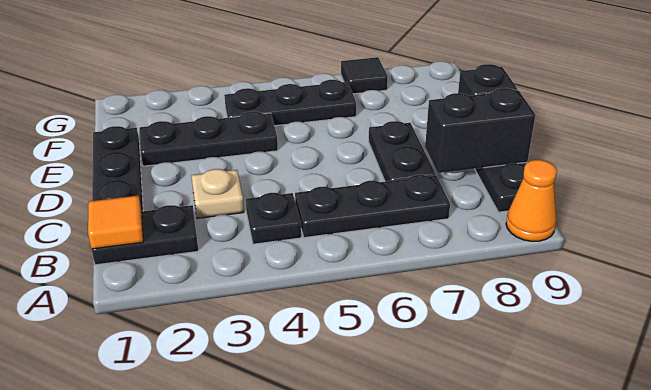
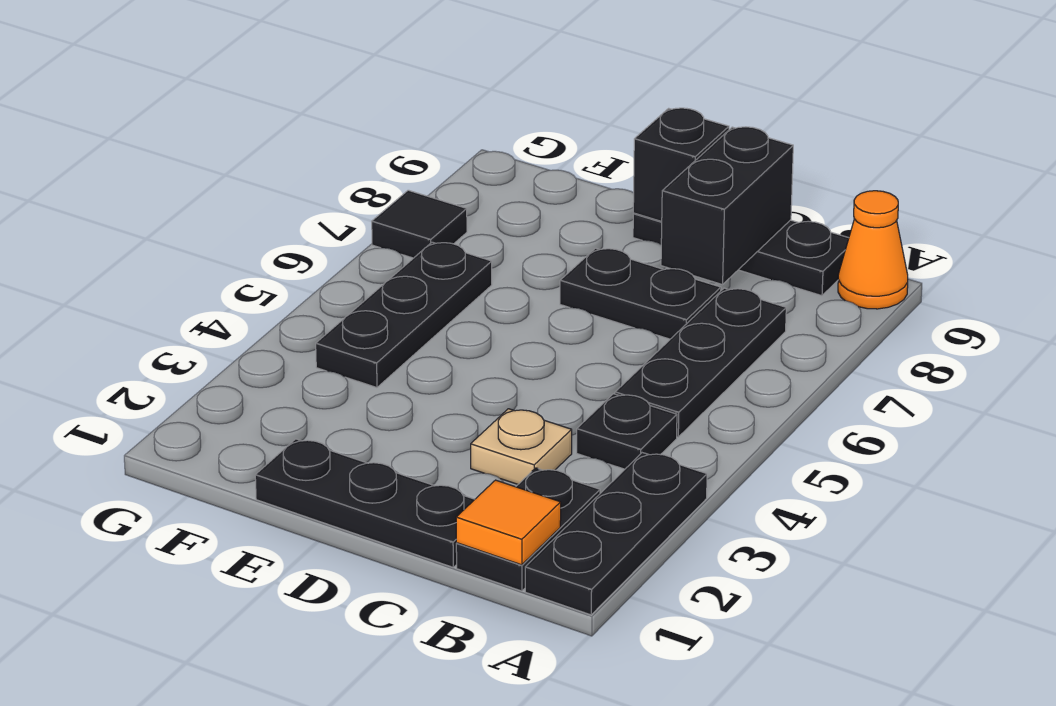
black plate E2:E4 level 1 -> black plate A1:A3 level 1

